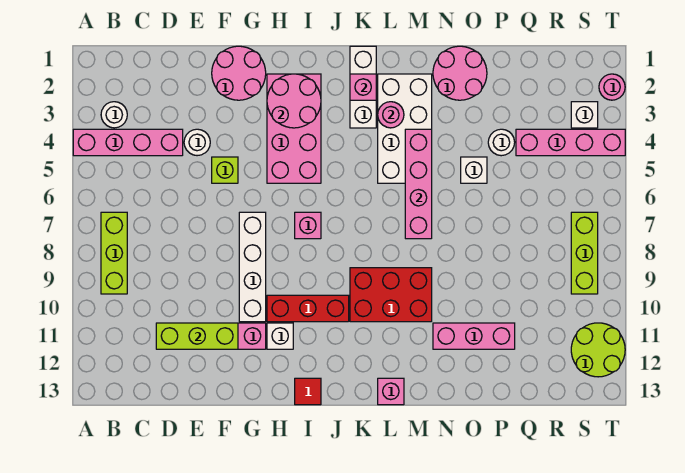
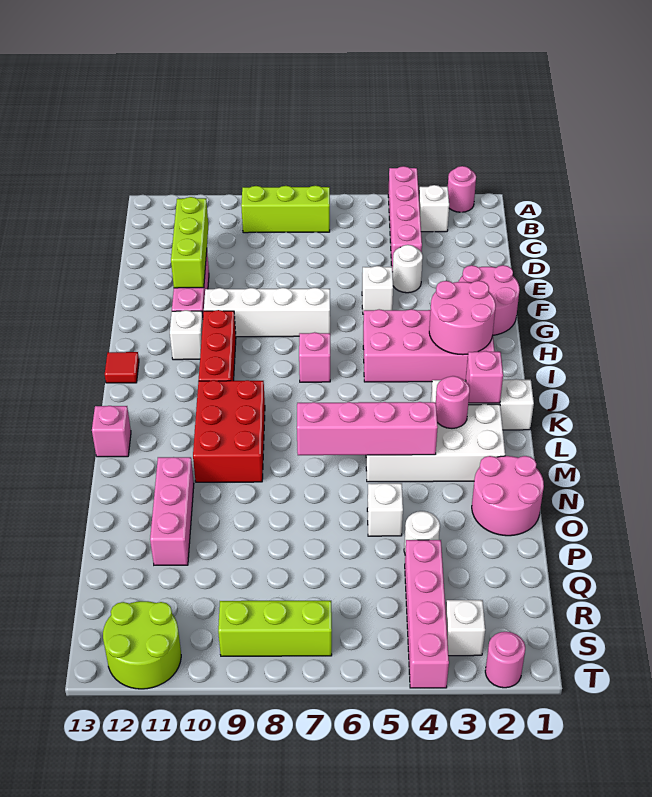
none -> pink round brick A2 level 1
white round brick B3 level 1 -> white brick B3 level 1
lime brick F5 level 1 -> white brick F5 level 1

